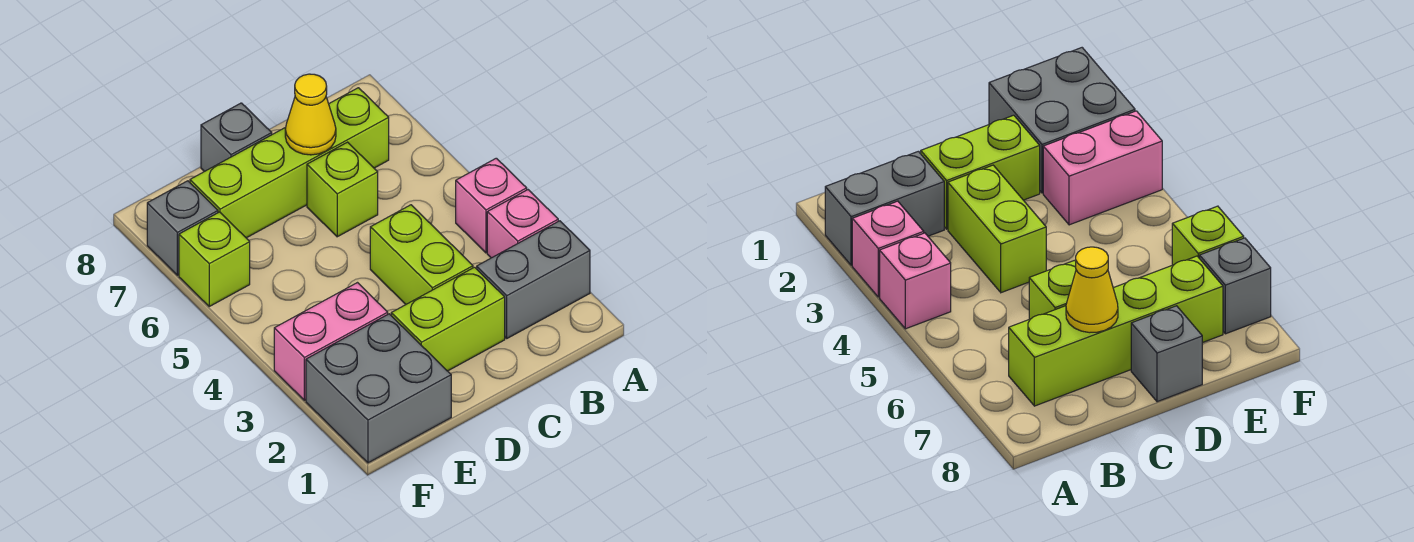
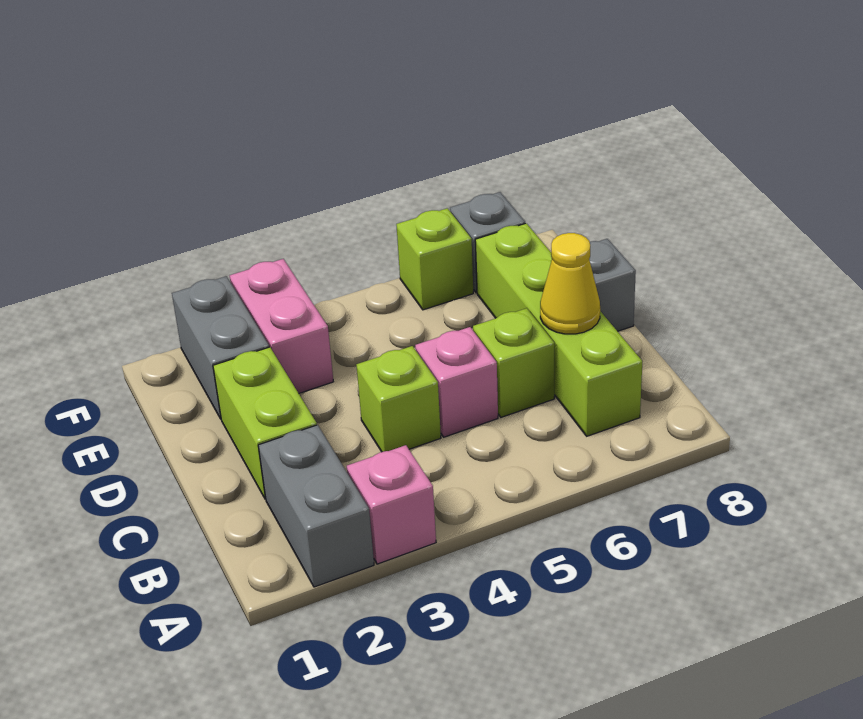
pink brick A4 level 1 -> pink brick C5 level 1
lime brick C3:C4 level 1 -> lime brick C4 level 1
grey brick E1:F2 level 1 -> grey brick E2:F2 level 1

